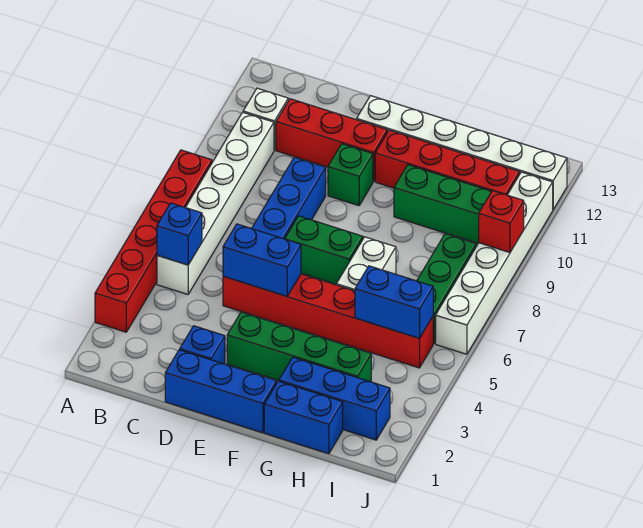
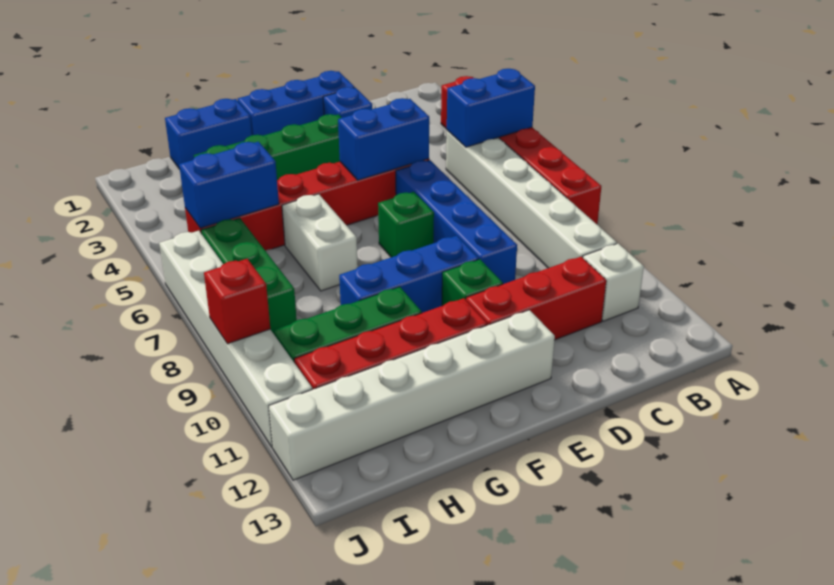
blue brick B5 level 2 -> blue brick A5:B5 level 2
green brick E7:F7 level 1 -> green brick E7 level 1
blue brick G2:I2 level 1 -> blue brick E9:G9 level 1

